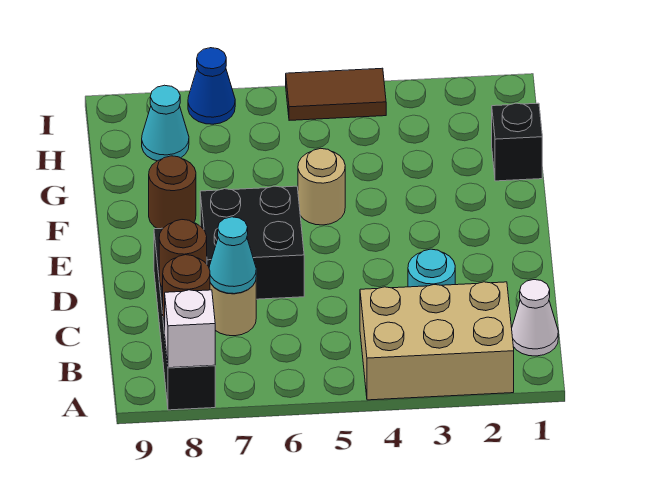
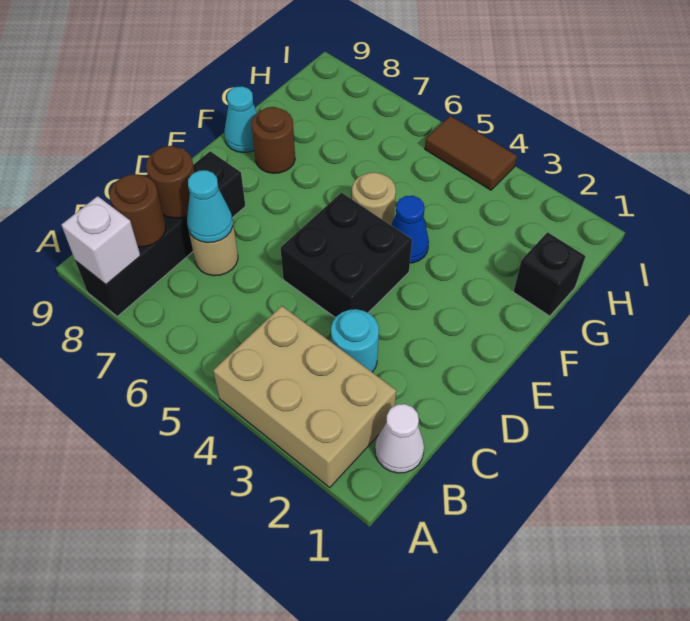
black brick D6:E7 level 1 -> black brick D4:E5 level 1
cyan cone H8 level 1 -> cyan cone F9 level 1
blue cone I7 level 1 -> blue cone F4 level 1

